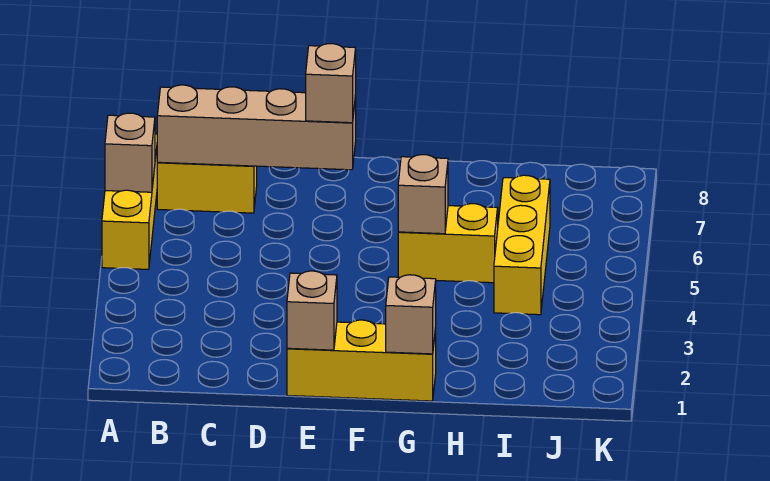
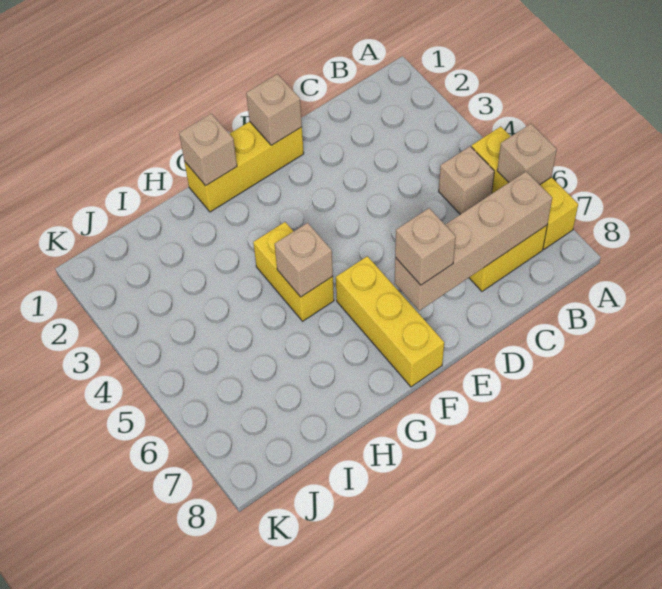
none -> tan brick B5 level 1
yellow brick G5:H5 level 1 -> yellow brick G4:G5 level 1
yellow brick I4:I6 level 1 -> yellow brick F6:F8 level 1

